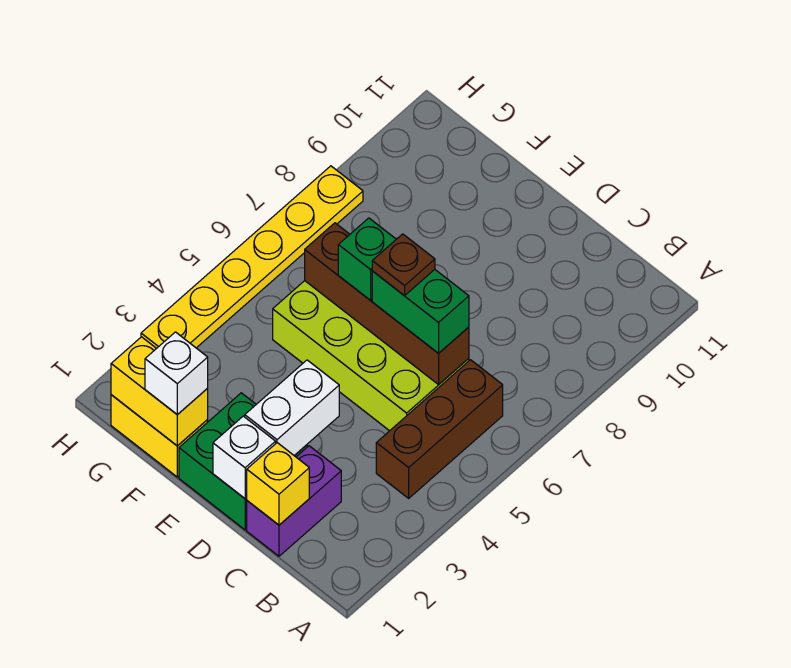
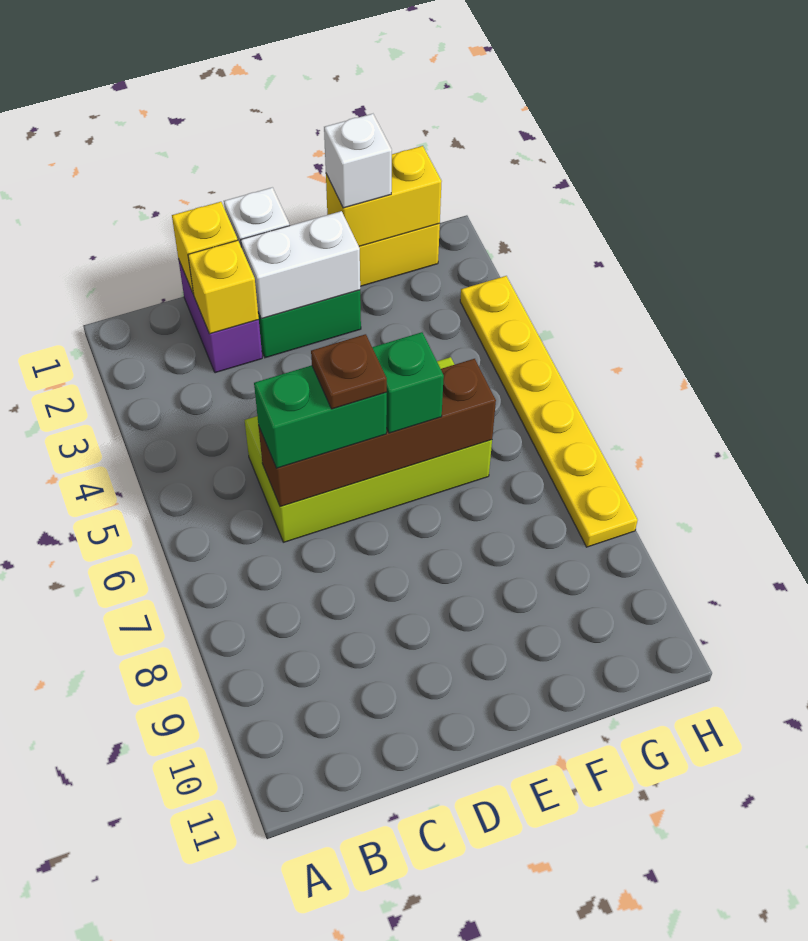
brown brick B4:B6 level 1 -> none
none -> yellow brick C2 level 2
white brick D2:D3 level 2 -> white brick D2:E2 level 2

